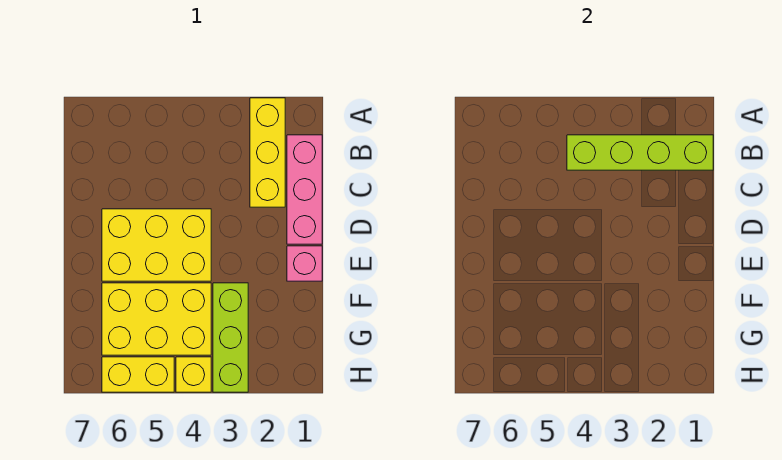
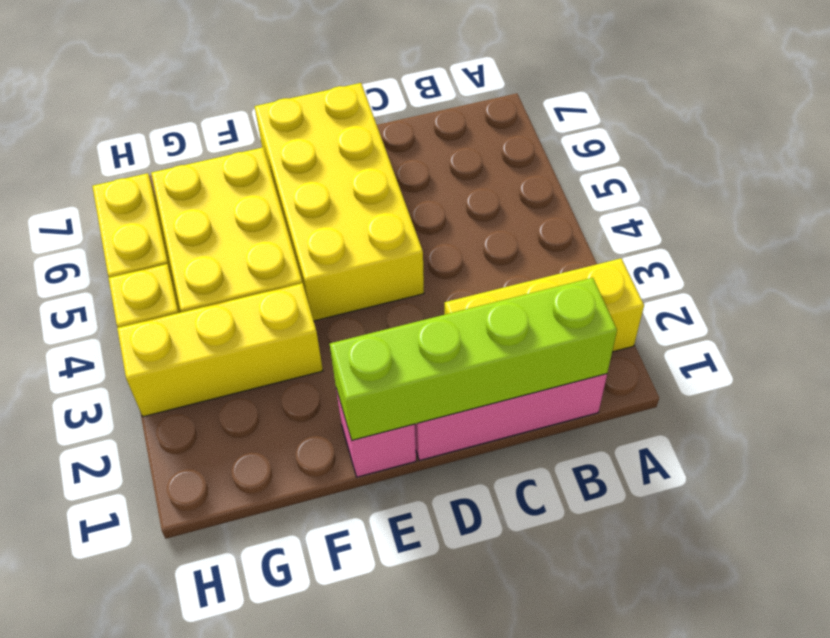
lime brick B1:B4 level 2 -> lime brick B1:E1 level 2
yellow brick D4:E6 level 1 -> yellow brick D4:E7 level 1
lime brick F3:H3 level 1 -> yellow brick F3:H3 level 1

